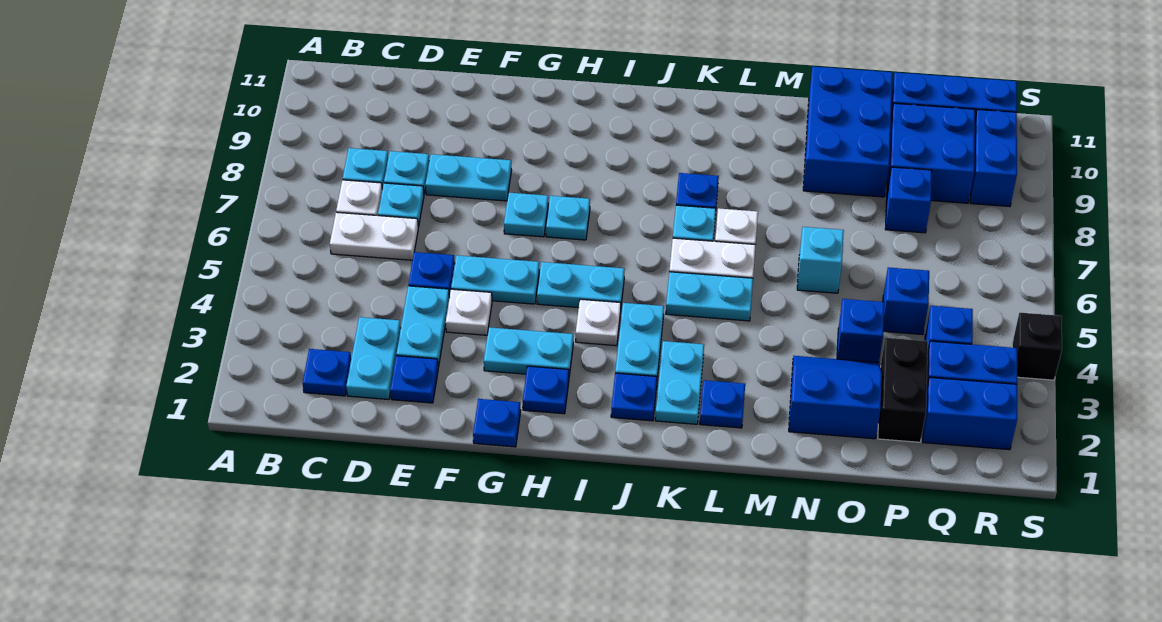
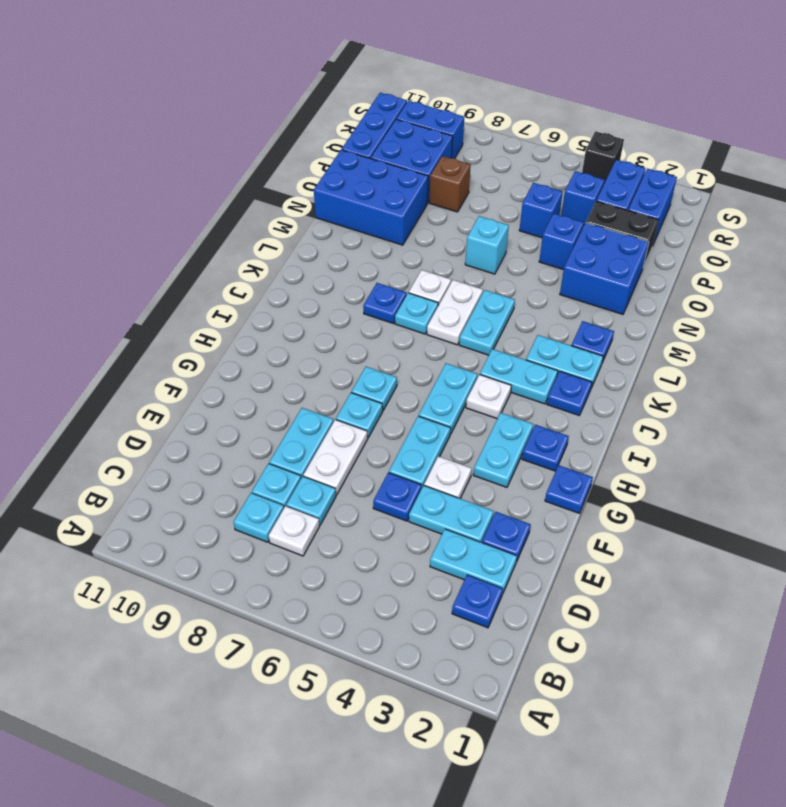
white plate C6:D6 level 1 -> white plate E7:F7 level 1
blue slope N2:O3 level 1 top 2 -> blue brick N2:O3 level 1
blue brick P8 level 1 -> brown brick P8 level 1

